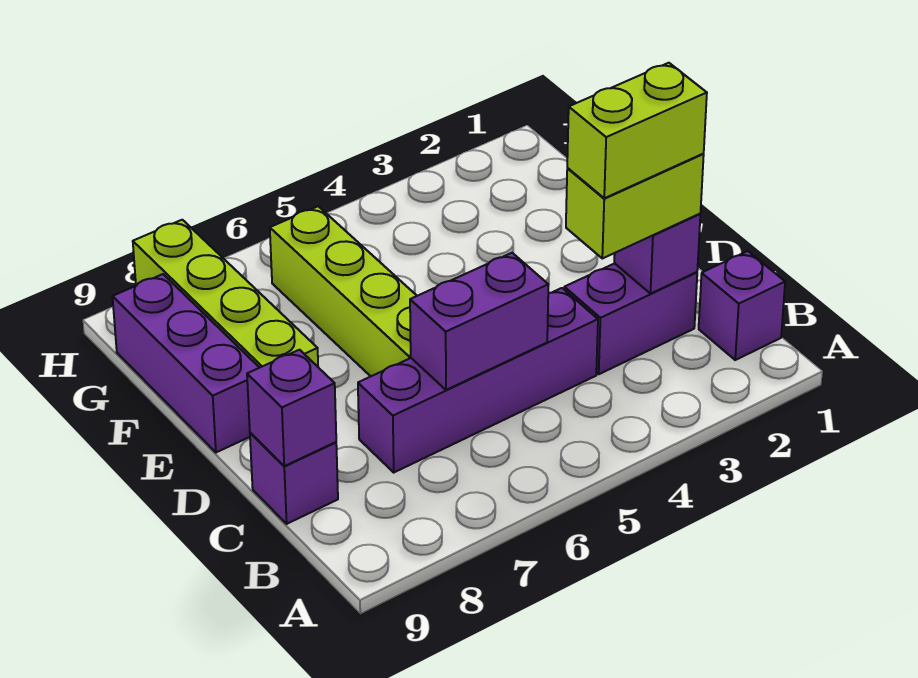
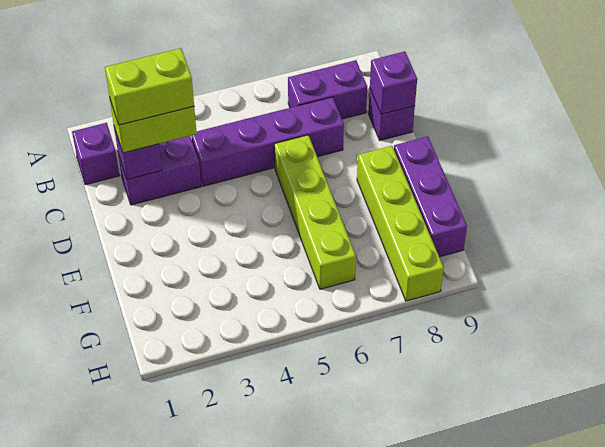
purple brick C5:C6 level 2 -> purple brick B7:B8 level 1

